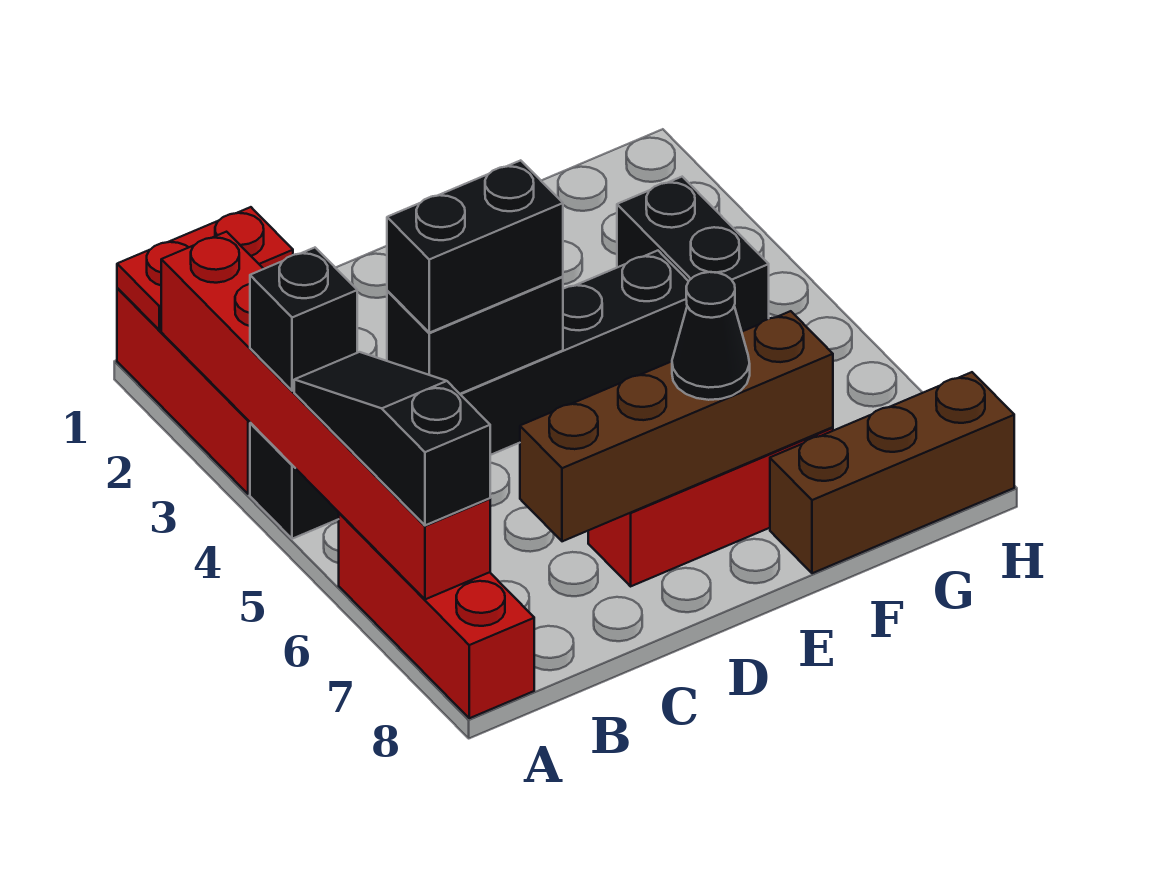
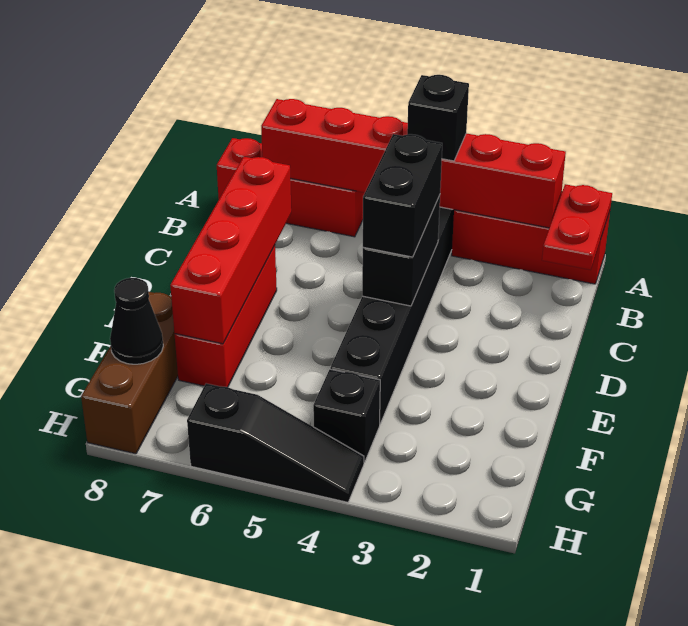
black slope A5:A7 level 3 top 7 -> black slope H4:H6 level 1 top 6
brown brick C7:F7 level 2 -> red brick C7:F7 level 2
black cone E7 level 3 -> black cone G8 level 2
black brick G3:G4 level 1 -> black brick G4 level 1

